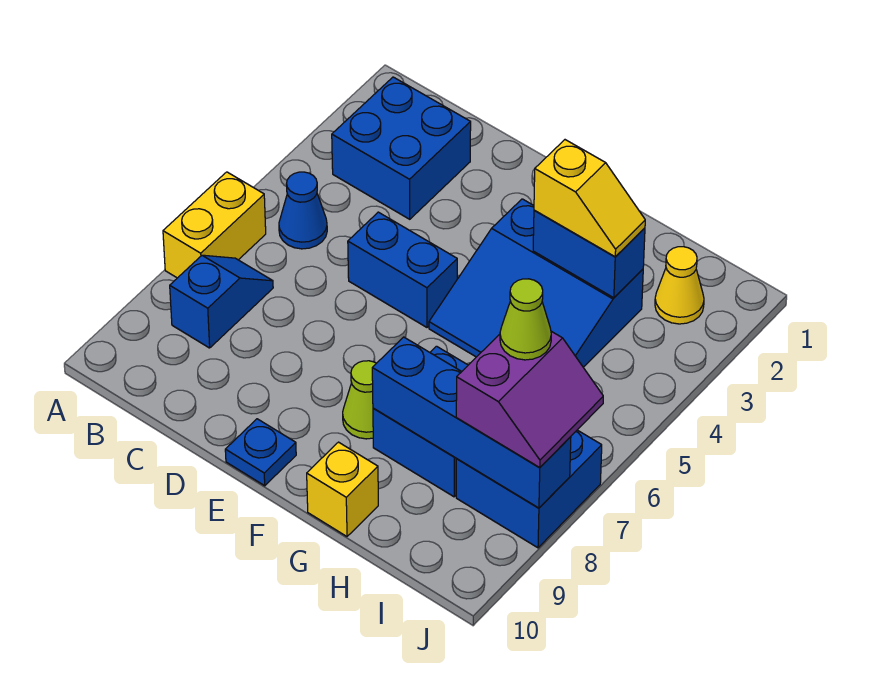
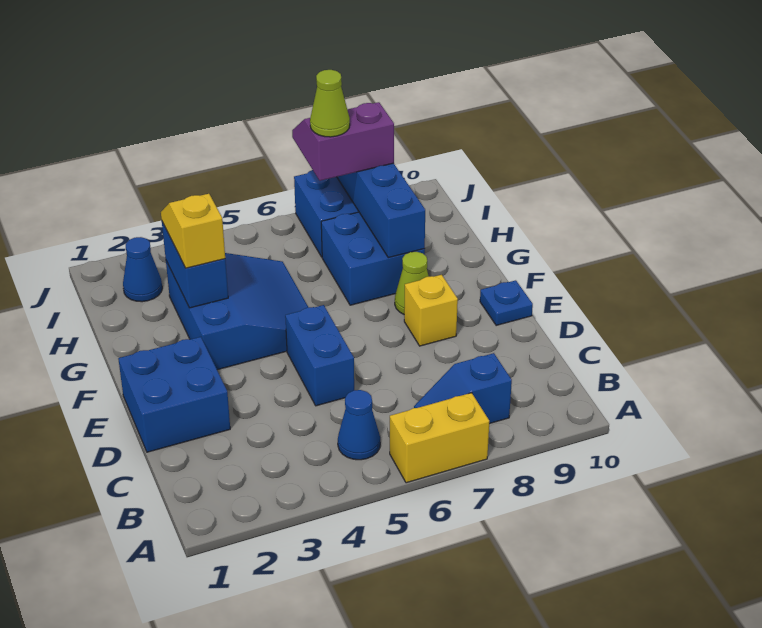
blue brick B2:C3 level 1 -> blue brick D1:E2 level 1
yellow brick G10 level 1 -> yellow brick E8 level 1
yellow cone I2 level 1 -> blue cone I2 level 1

